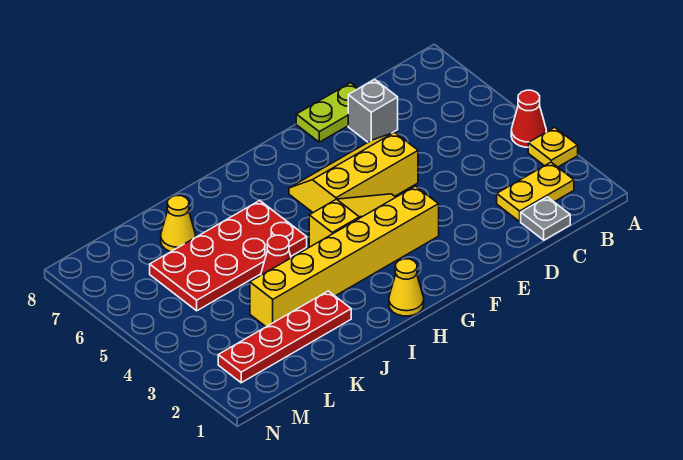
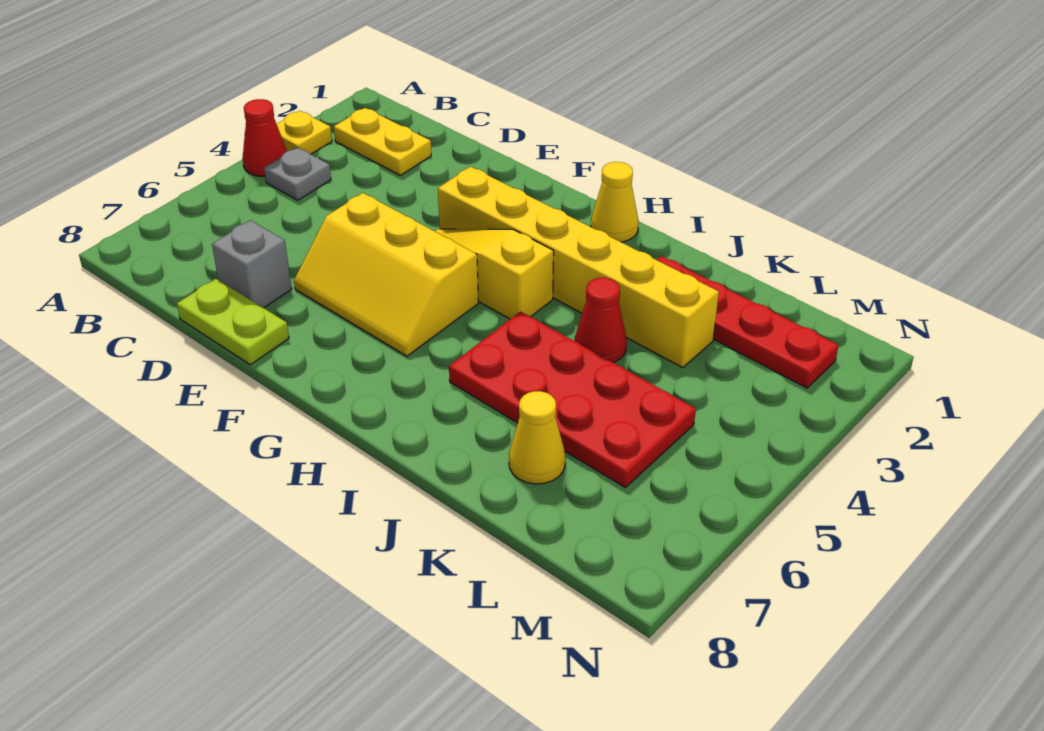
grey plate C1 level 1 -> grey plate B4 level 1

